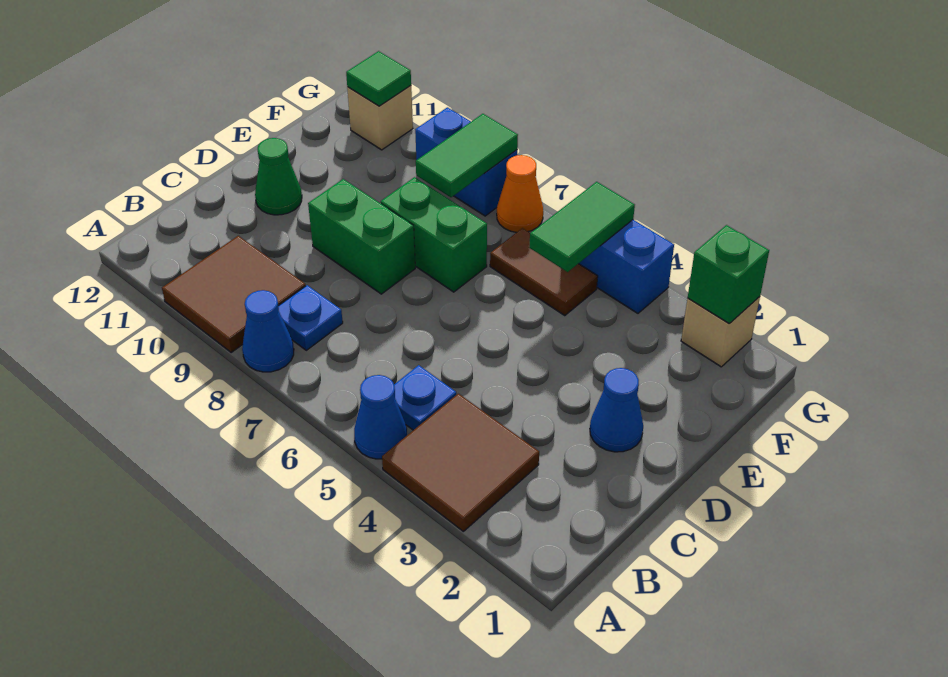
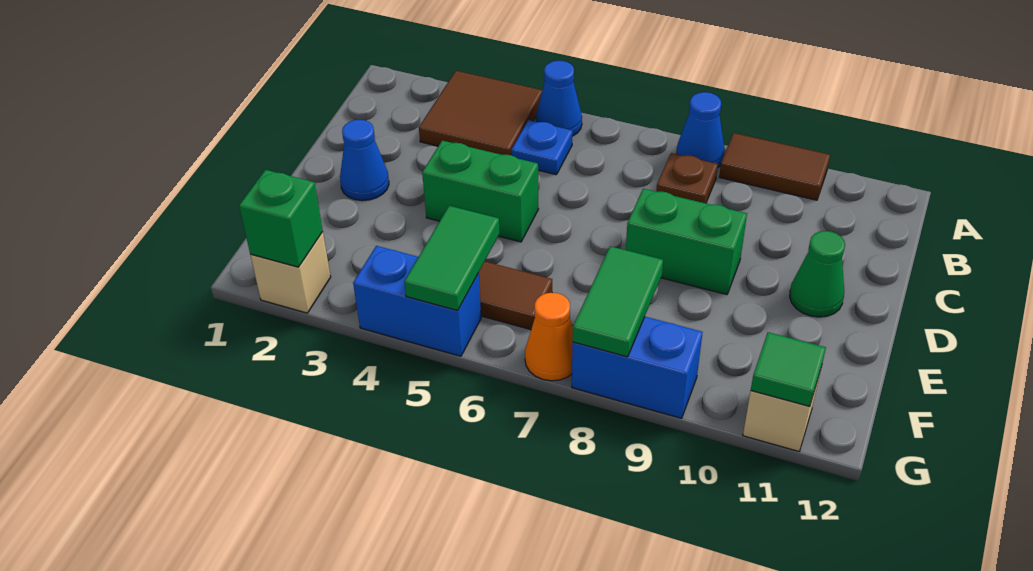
brown tile A9:B10 level 1 -> brown tile A9:A10 level 1
blue plate B8 level 1 -> brown plate B8 level 1
green brick E7:E8 level 1 -> green brick D4:D5 level 1

